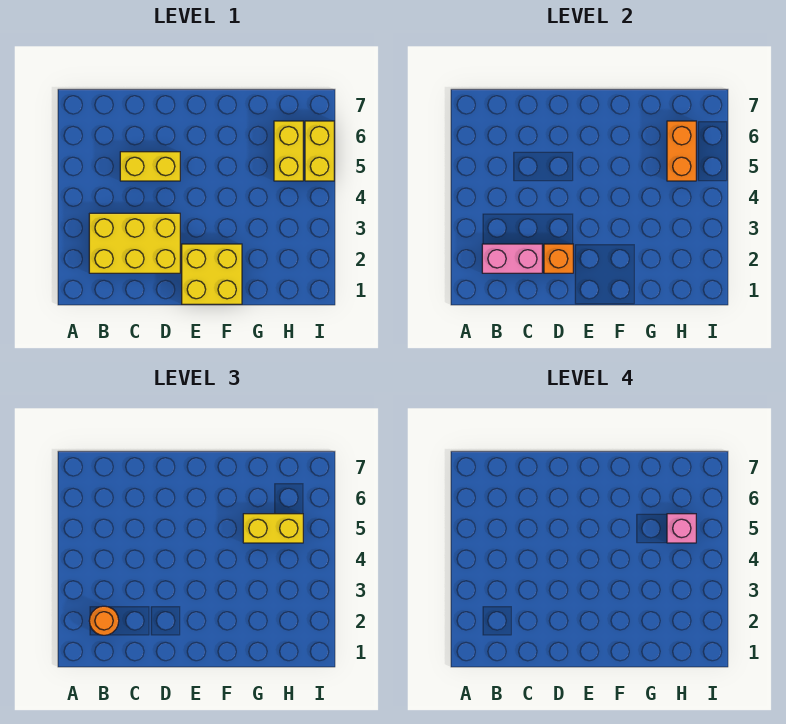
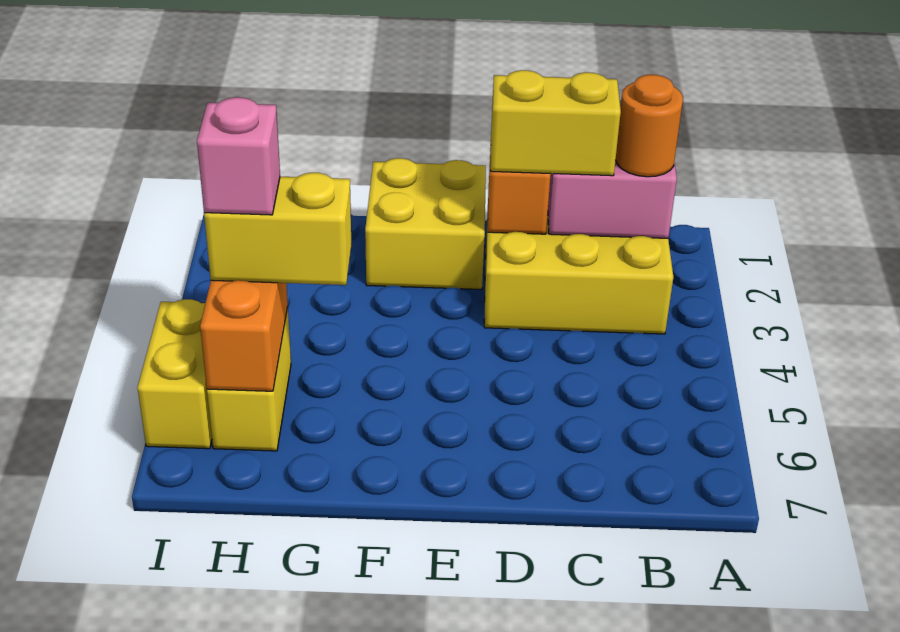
yellow brick C5:D5 level 1 -> yellow brick C2:D2 level 3

